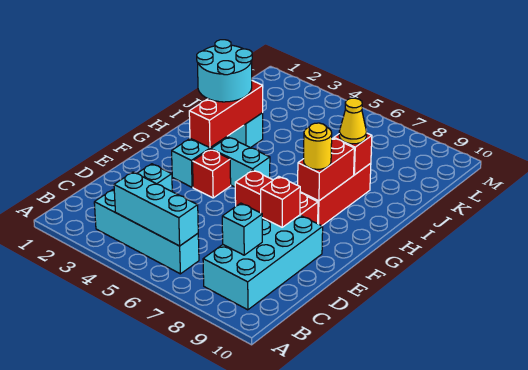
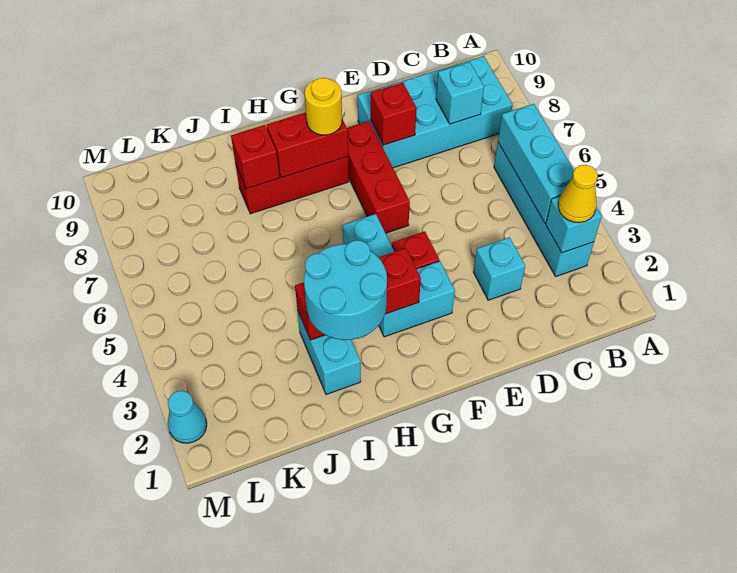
none -> cyan brick B3 level 2
yellow cone I8 level 3 -> yellow cone B3 level 3
none -> cyan cone M2 level 1

